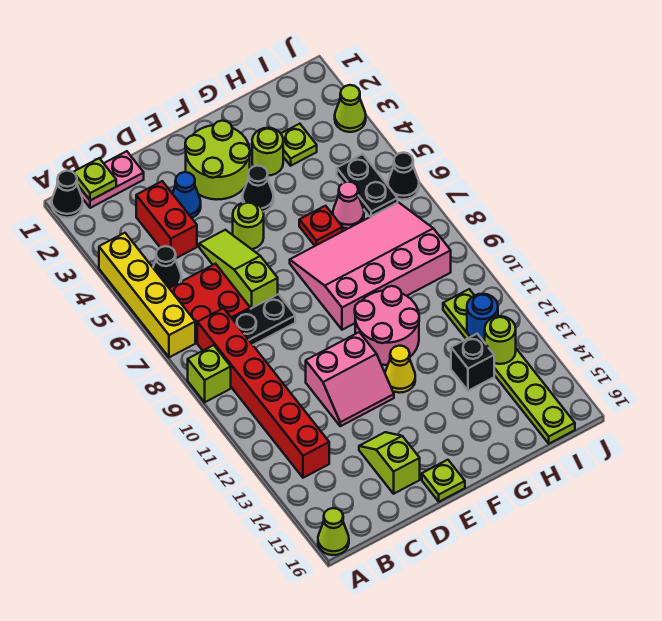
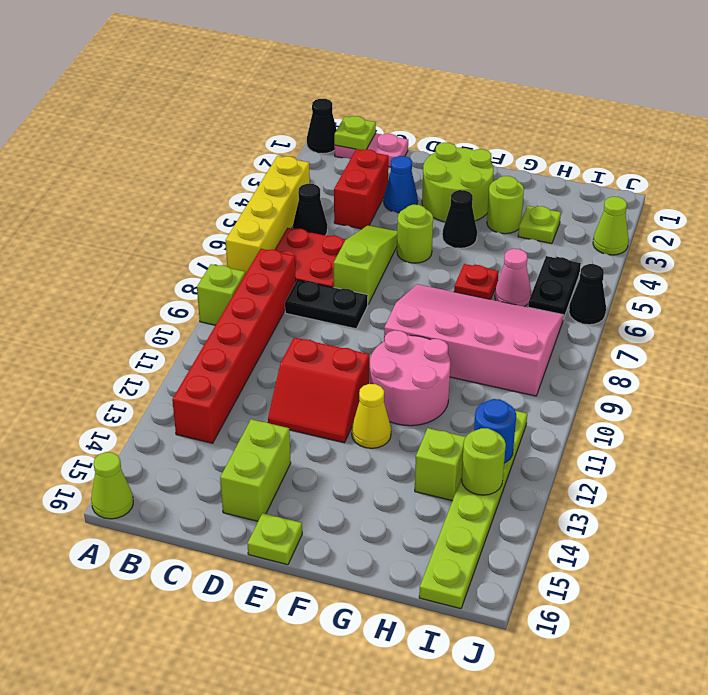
pink slope D11:E12 level 1 top 11 -> red slope D11:E12 level 1 top 11
lime slope D14:D15 level 1 top 15 -> lime brick D14:D15 level 1
black brick H13 level 1 -> lime brick H13 level 1

